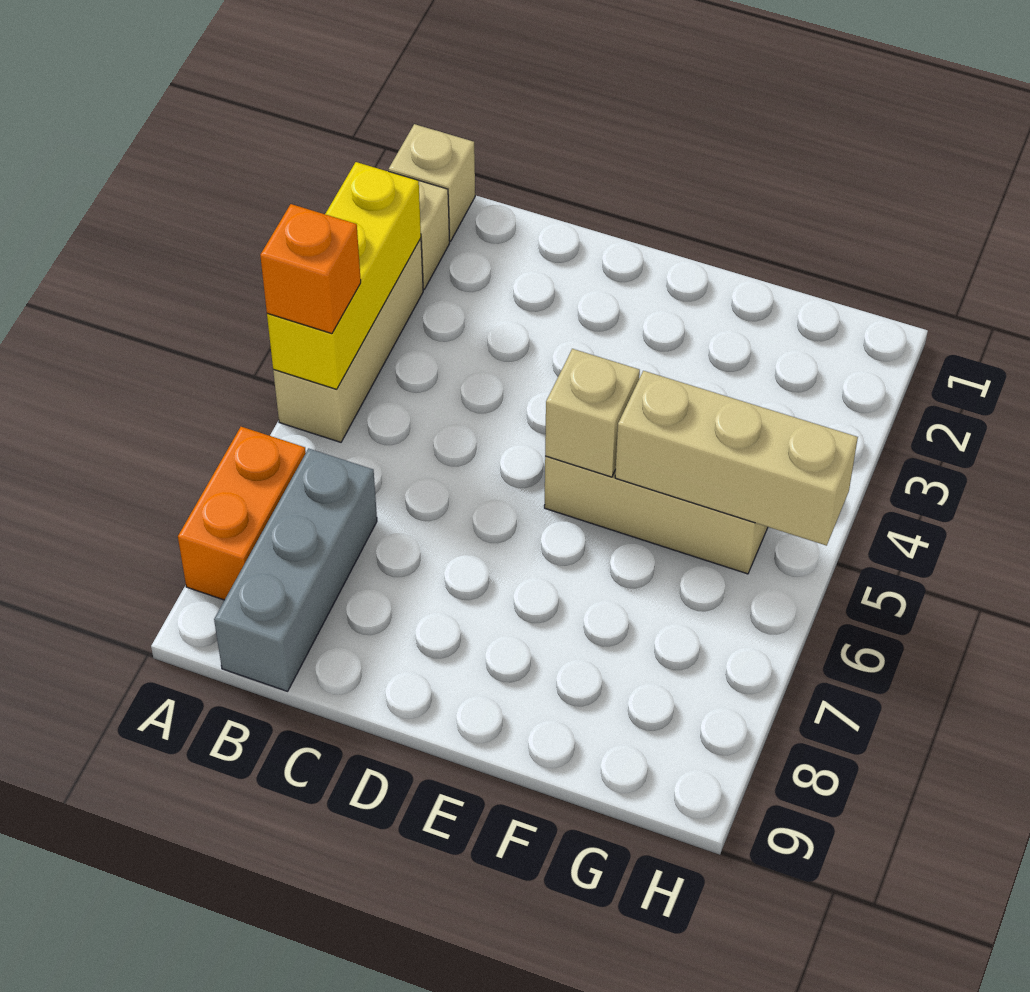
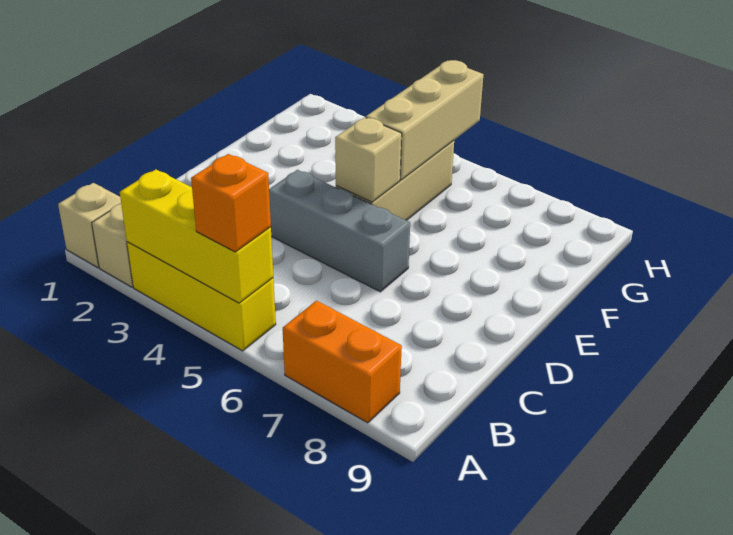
tan brick A3:A5 level 1 -> yellow brick A3:A5 level 1
grey brick B7:B9 level 1 -> grey brick D4:D6 level 1

